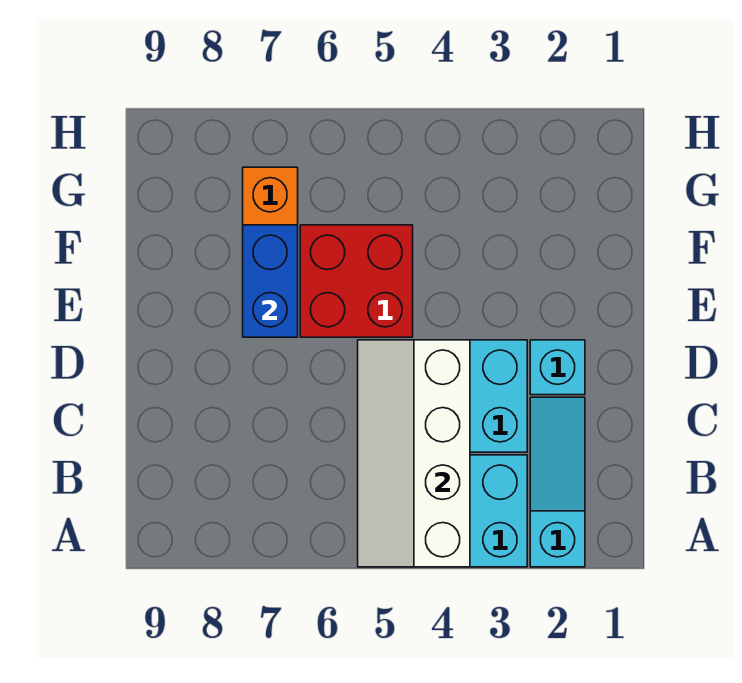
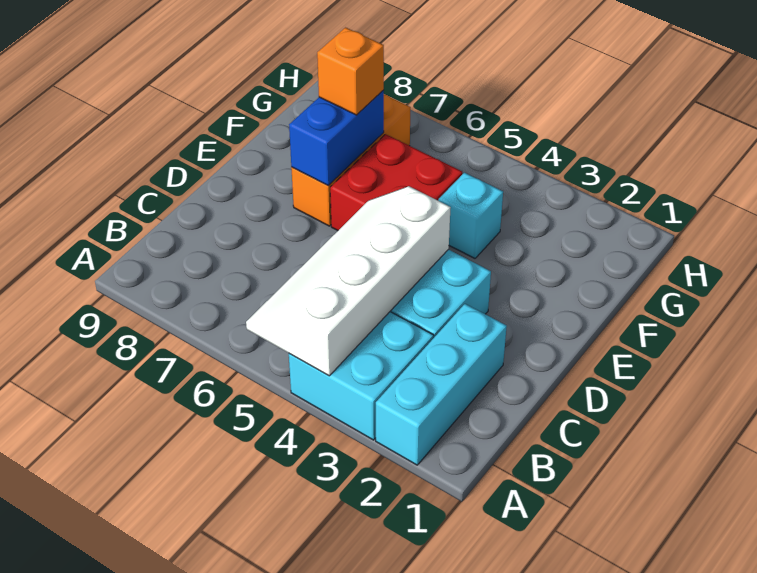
cyan slope A2:C2 level 1 top A -> cyan brick A2:C2 level 1
cyan brick D2 level 1 -> cyan brick F4 level 1
none -> orange brick F7 level 3

